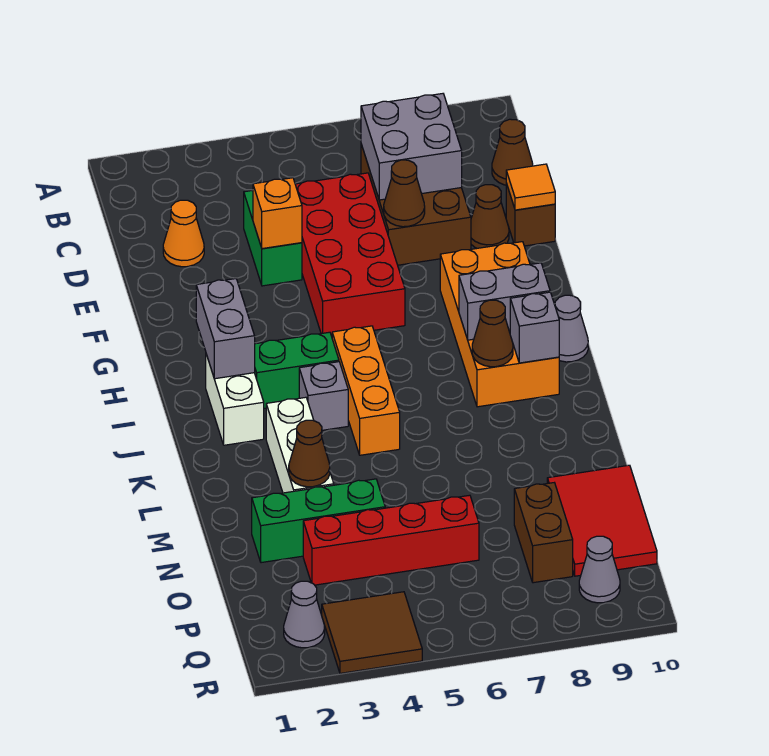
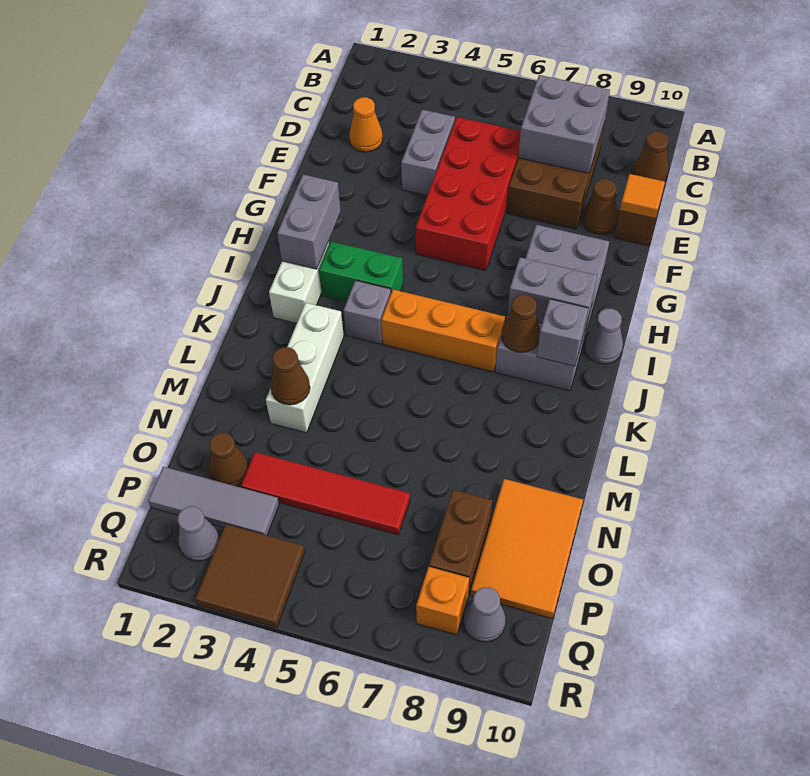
green brick D4:E4 level 1 -> grey brick D4:E4 level 1
orange brick E4 level 2 -> orange brick Q8 level 1
brown cone E7 level 2 -> brown cone O2 level 1
orange brick G8:J9 level 1 -> grey brick G8:J9 level 1
orange brick I5:K5 level 1 -> orange brick J5:J7 level 1
green brick N2:N4 level 1 -> none
red tile N9:P10 level 1 -> orange tile N9:P10 level 1
red brick O3:O6 level 1 -> red tile O3:O6 level 1
none -> grey tile P1:P3 level 1

